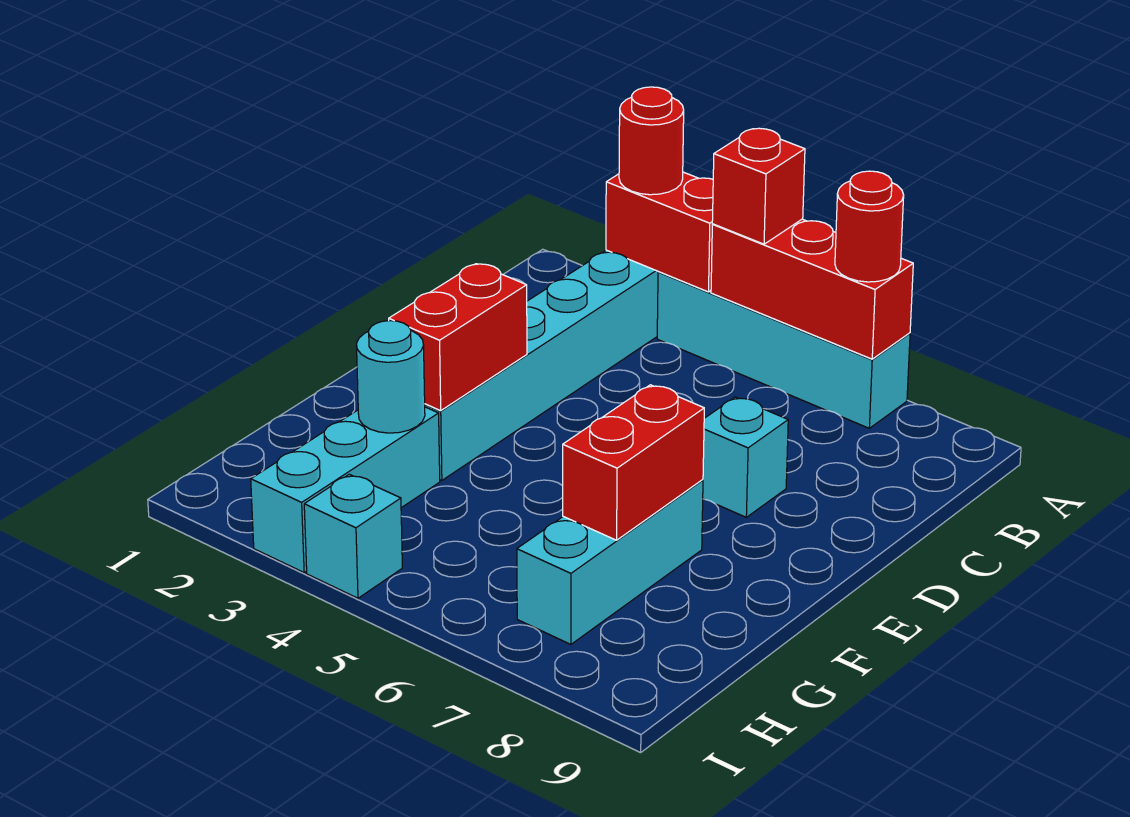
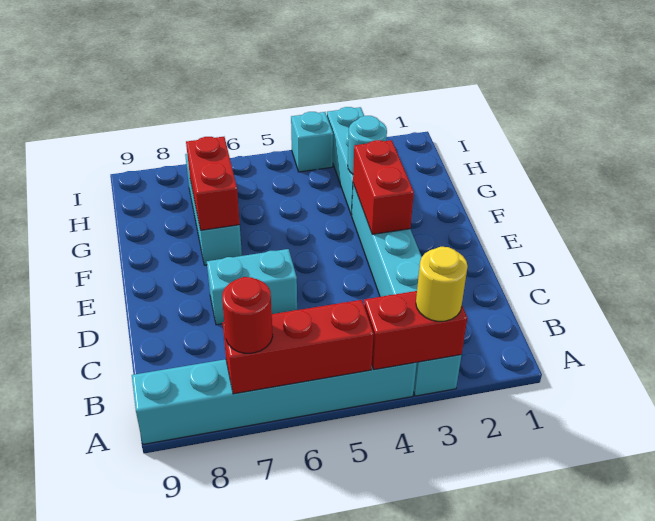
red round brick A3 level 3 -> yellow round brick A3 level 3
cyan brick A4:A7 level 1 -> cyan brick A4:A9 level 1
red brick A5 level 3 -> none
cyan brick D7 level 1 -> cyan brick D6:D7 level 1

